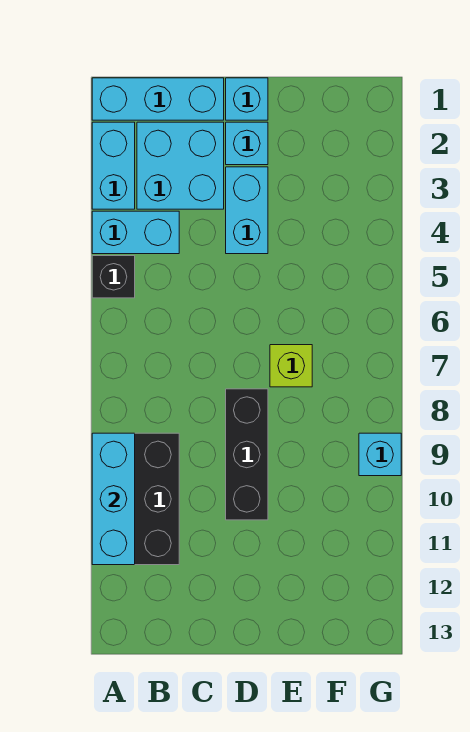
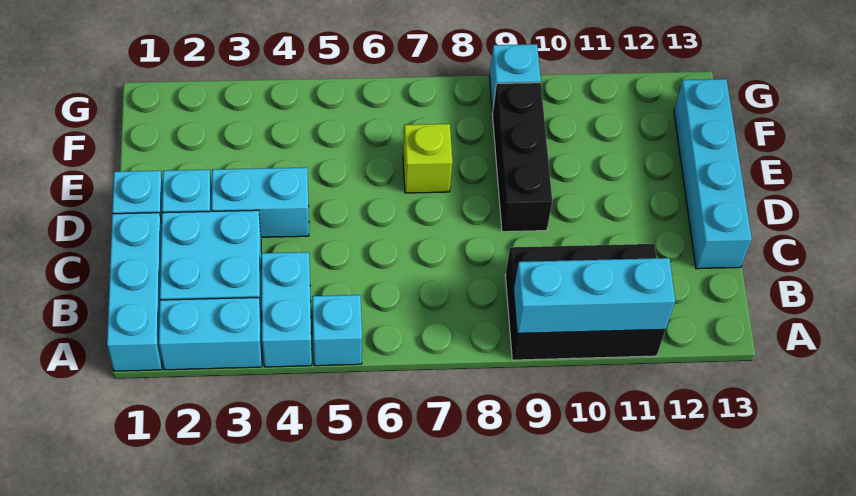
black brick A5 level 1 -> cyan brick A5 level 1
none -> cyan brick C13:F13 level 1
black brick D8:D10 level 1 -> black brick D9:F9 level 1

